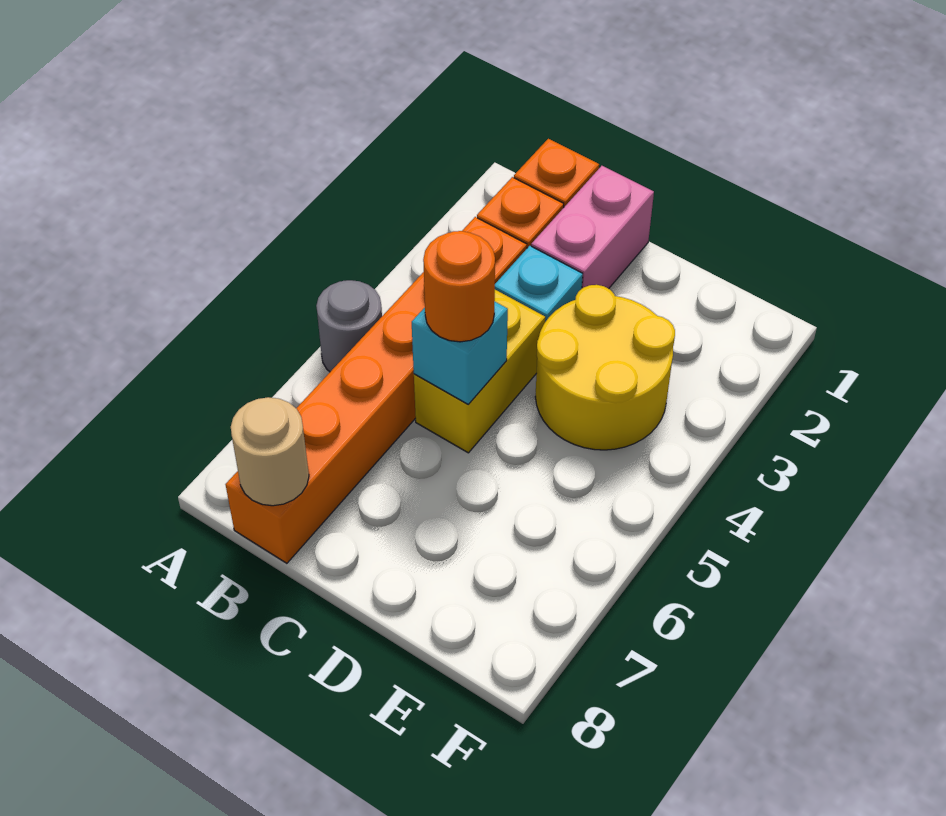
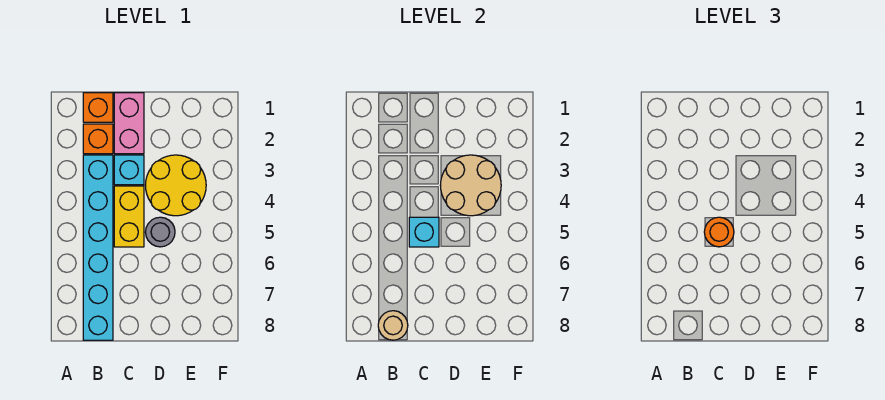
grey round brick A5 level 1 -> grey round brick D5 level 1
orange brick B3:B8 level 1 -> cyan brick B3:B8 level 1
none -> tan round brick D3:E4 level 2

